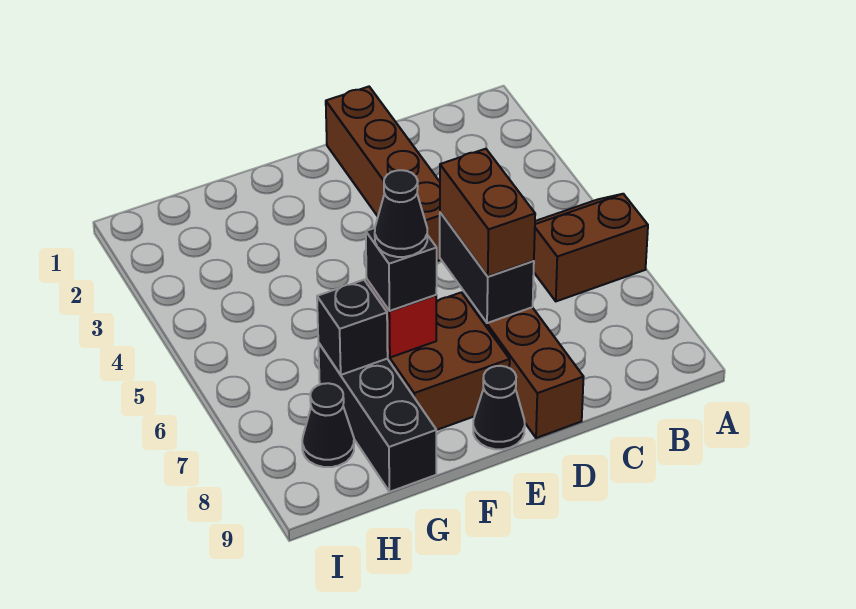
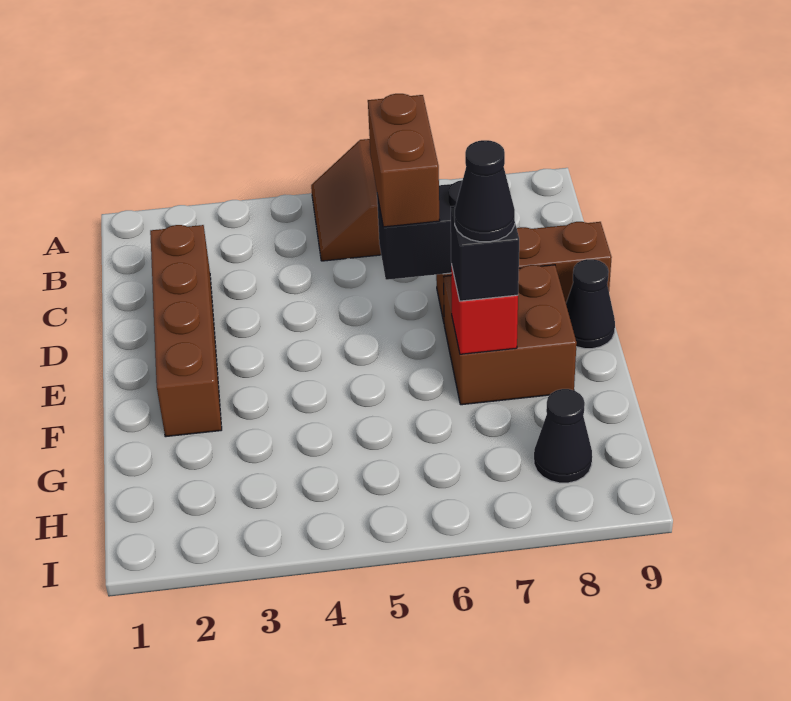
brown brick D1:D4 level 1 -> brown brick C2:F2 level 1
brown brick D6:D7 level 3 -> brown brick C6:D6 level 3
black brick G7:G9 level 1 -> none
black brick G7 level 2 -> none

